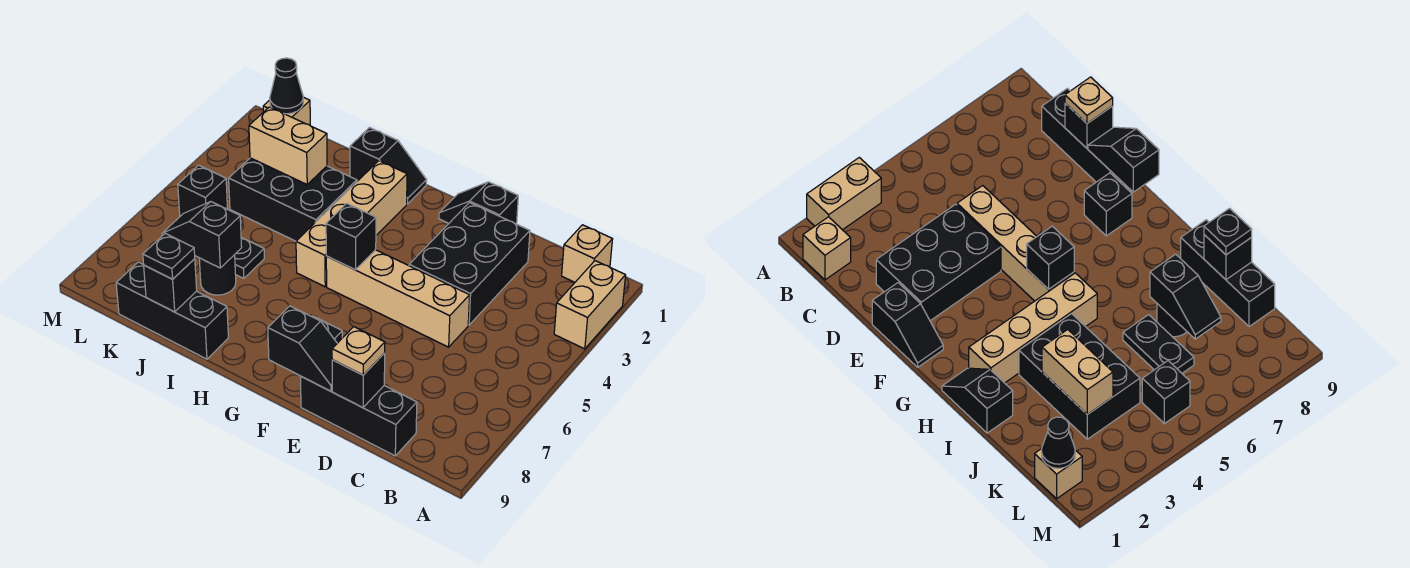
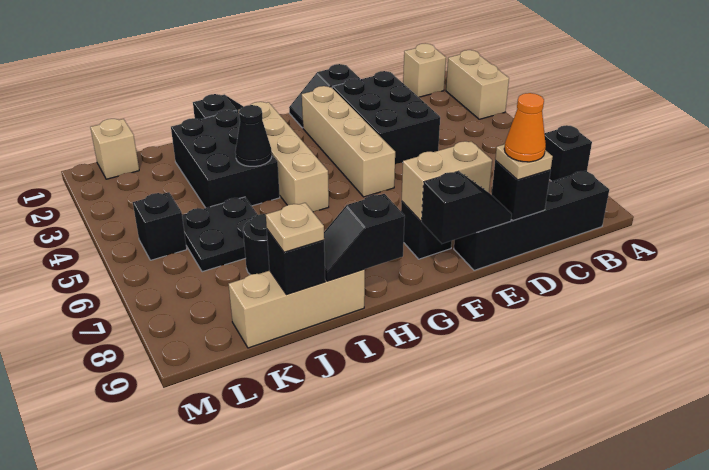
black brick C9:E9 level 1 -> black brick B9:E9 level 1
tan brick D5:G5 level 1 -> tan brick F2:F5 level 1
none -> orange cone D9 level 4
black brick G5 level 2 -> black brick A7 level 1
black brick I3:K4 level 1 -> black brick I2:J4 level 1
black brick I9:K9 level 1 -> tan brick I9:K9 level 1
tan brick J3:K3 level 2 -> tan brick E8:F8 level 2
black plate J6:K6 level 1 -> black plate J5:K6 level 1
black slope J7:K7 level 2 top J -> black slope H9:I9 level 2 top H
black plate J9 level 3 -> tan plate J9 level 3
black cone L1 level 2 -> black cone I4 level 2

